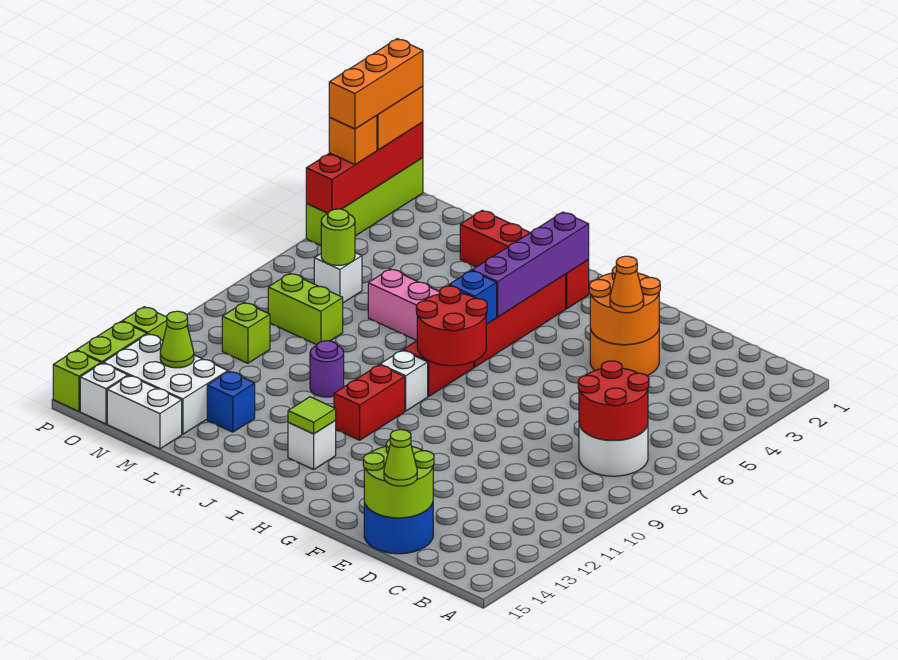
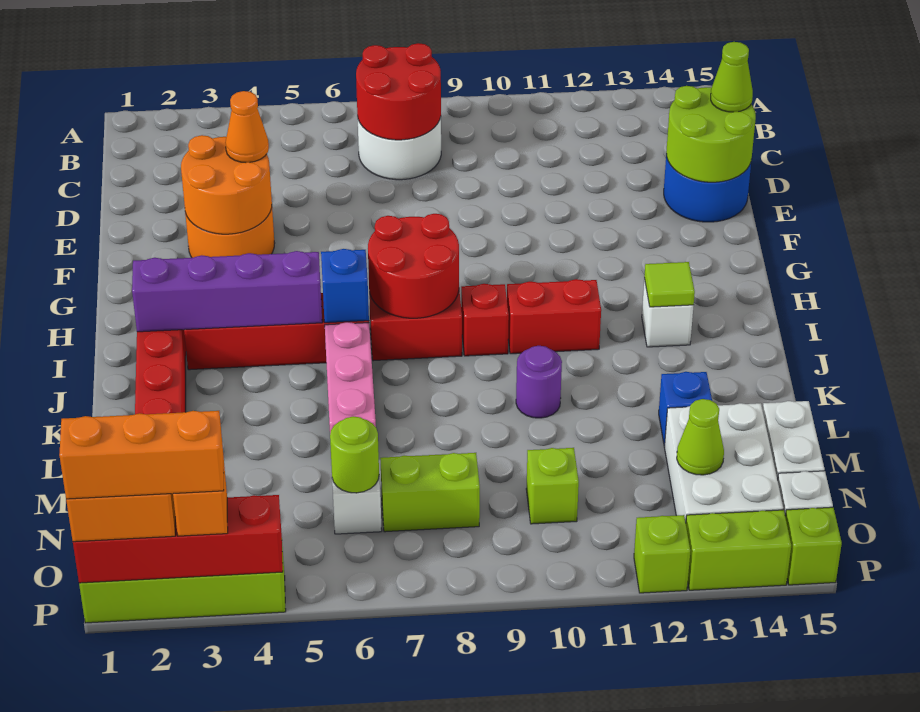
white brick I9 level 1 -> red brick I9 level 1
lime brick M8:N8 level 1 -> lime brick N7:N8 level 1

